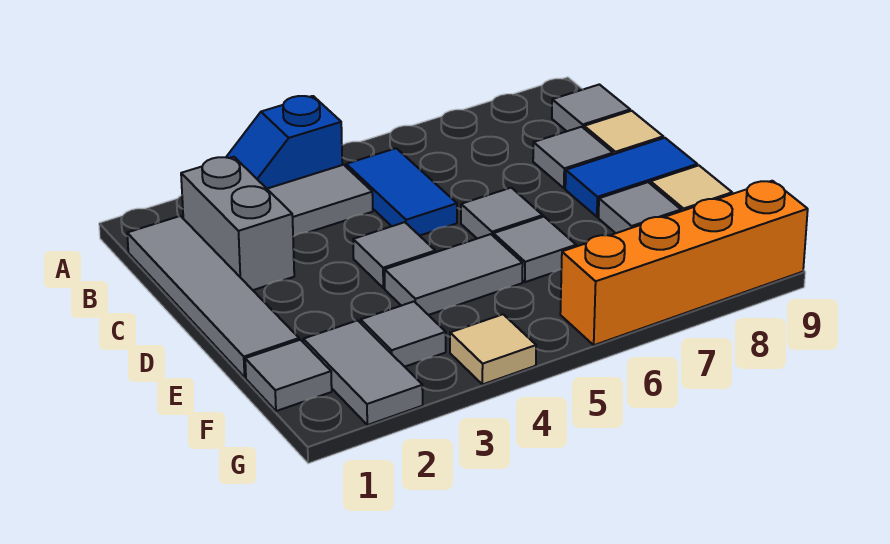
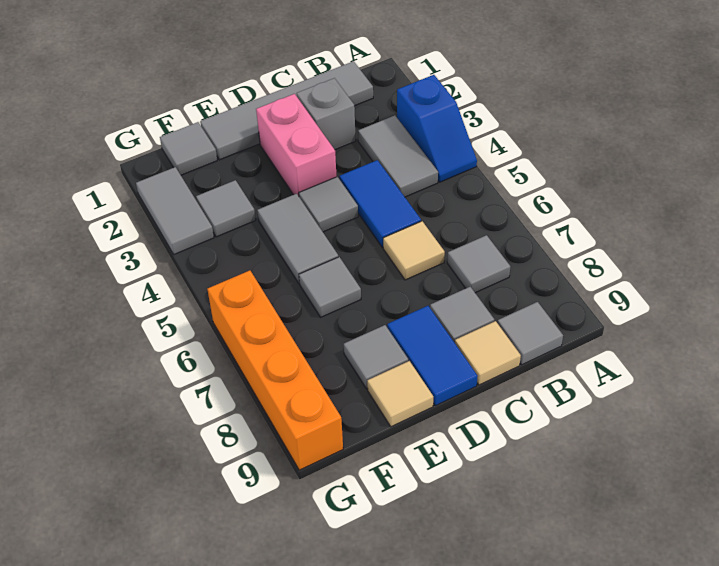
blue slope A3:A4 level 1 top 4 -> blue slope A3:A4 level 1 top 3
grey brick B2:C2 level 1 -> grey brick C2 level 1
blue tile B5:C5 level 1 -> blue tile C4:C5 level 1
none -> pink brick D2:D3 level 1
grey tile D6 level 1 -> grey tile B7 level 1
grey tile F2:G2 level 1 -> grey tile G2:G3 level 1
tan tile G4 level 1 -> tan tile C6 level 1

